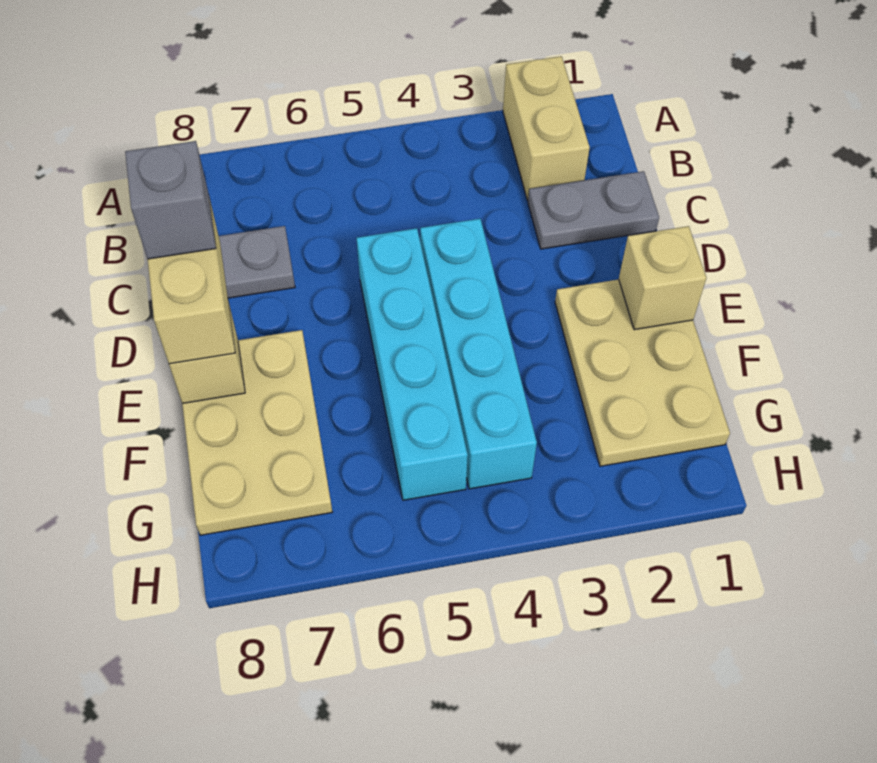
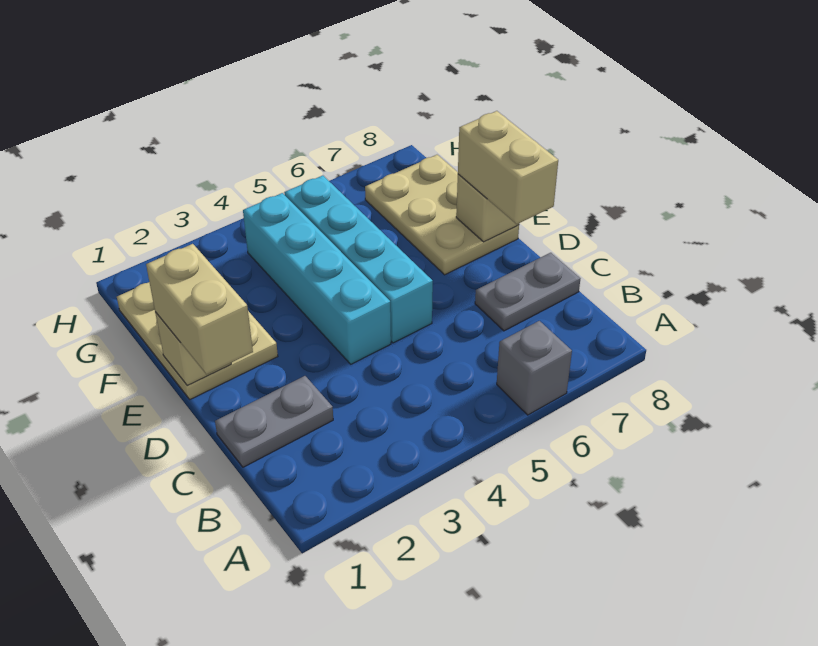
tan brick A2:B2 level 1 -> tan brick D1:E1 level 3
grey brick D8 level 4 -> grey brick A6 level 1

